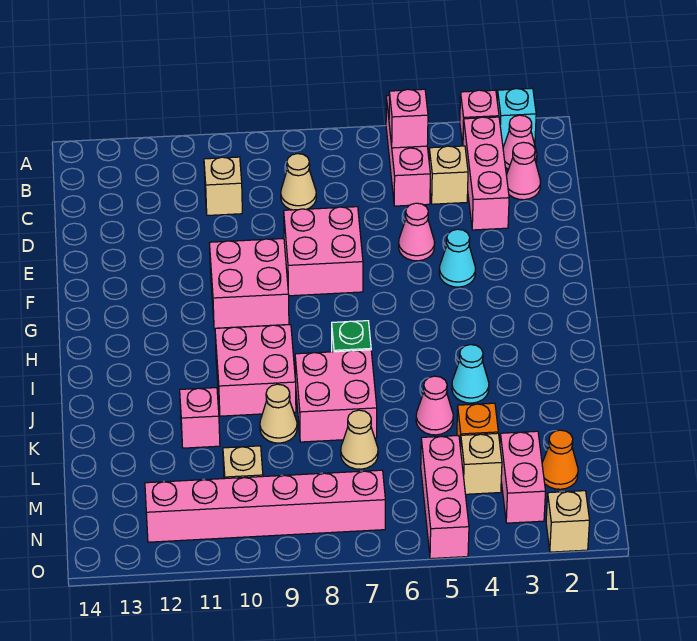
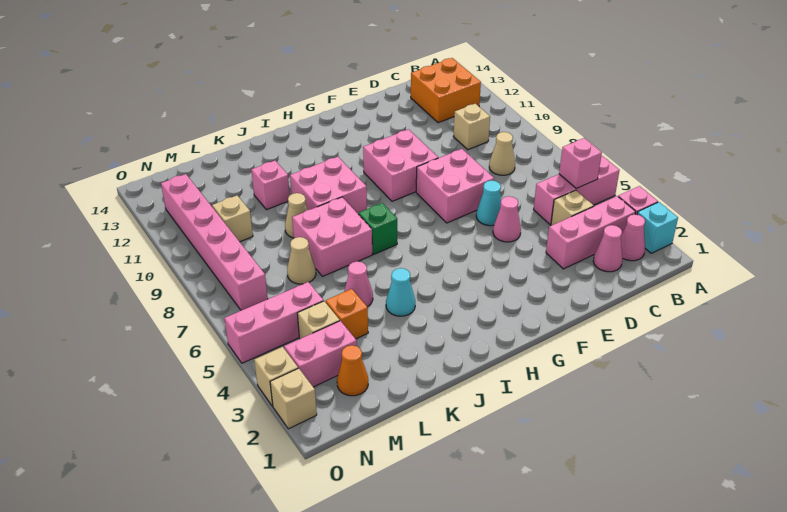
none -> orange brick B12:C13 level 1
cyan cone F4 level 1 -> cyan cone E6 level 1
none -> tan brick O3 level 1

